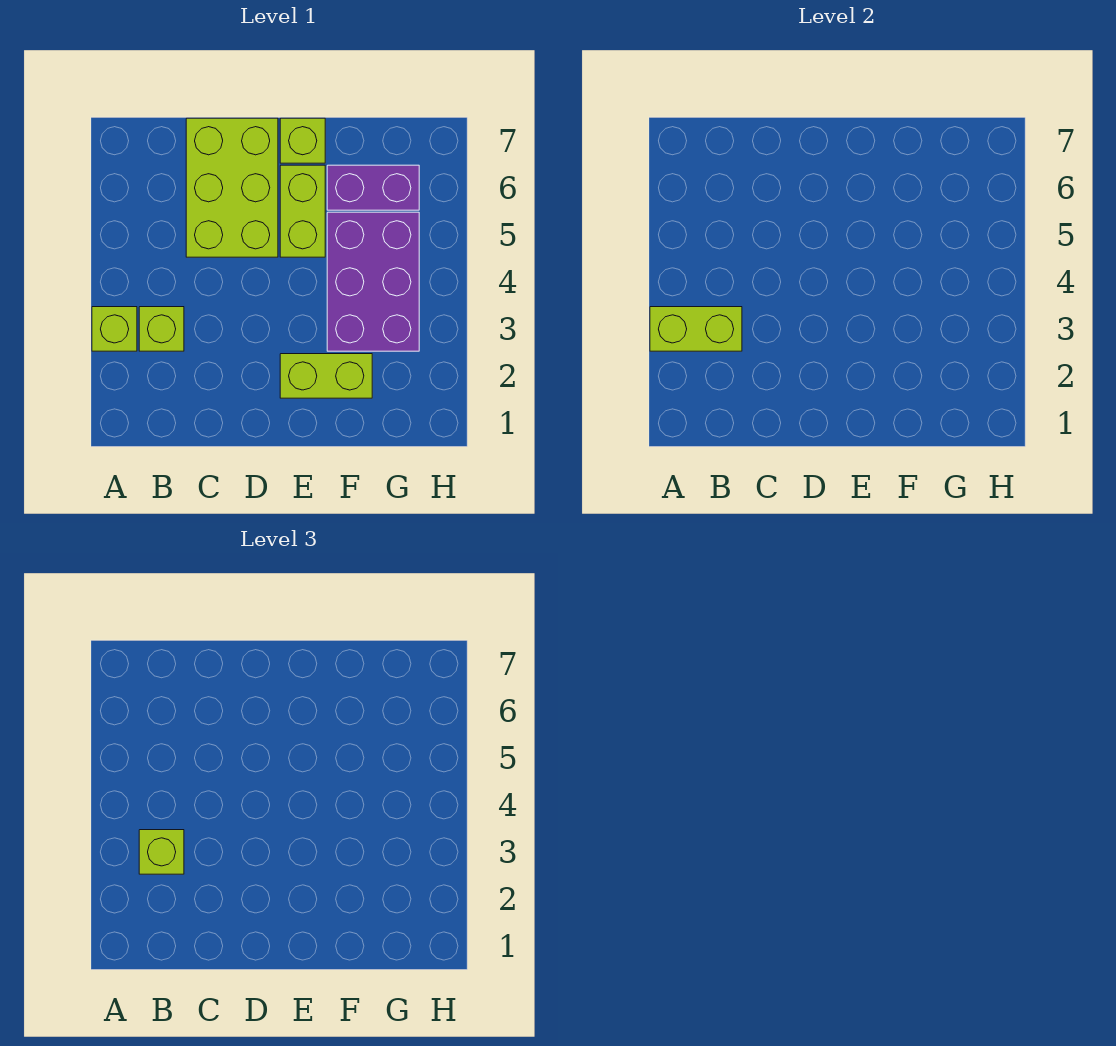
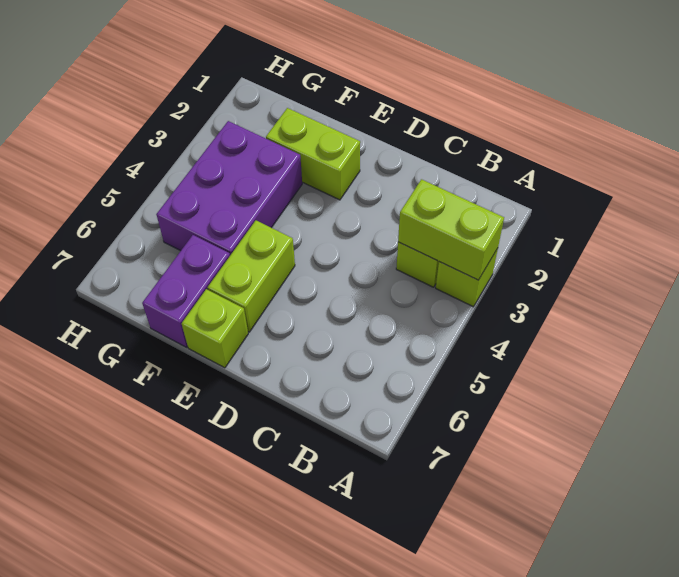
lime brick B3 level 3 -> none
lime brick C5:D7 level 1 -> none
purple brick F6:G6 level 1 -> purple brick F6:F7 level 1

